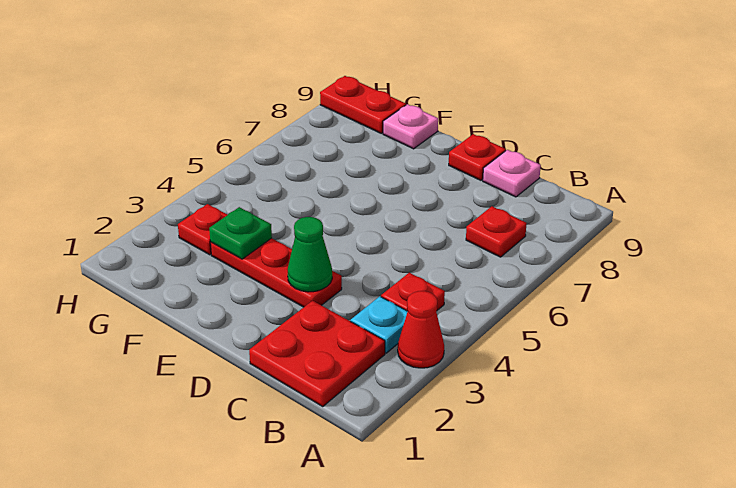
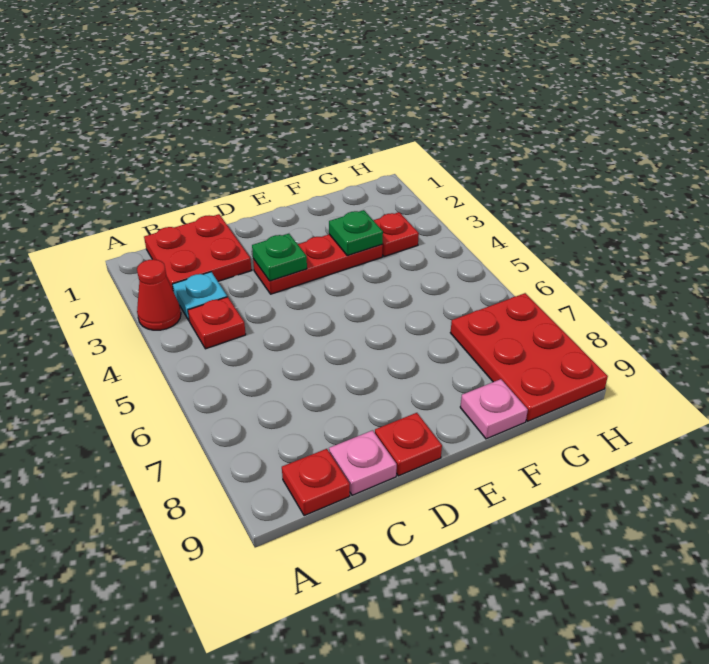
red plate B7 level 1 -> red plate B9 level 1
green cone D3 level 2 -> green plate D3 level 2
red plate G9:H9 level 1 -> red plate G7:H9 level 1

